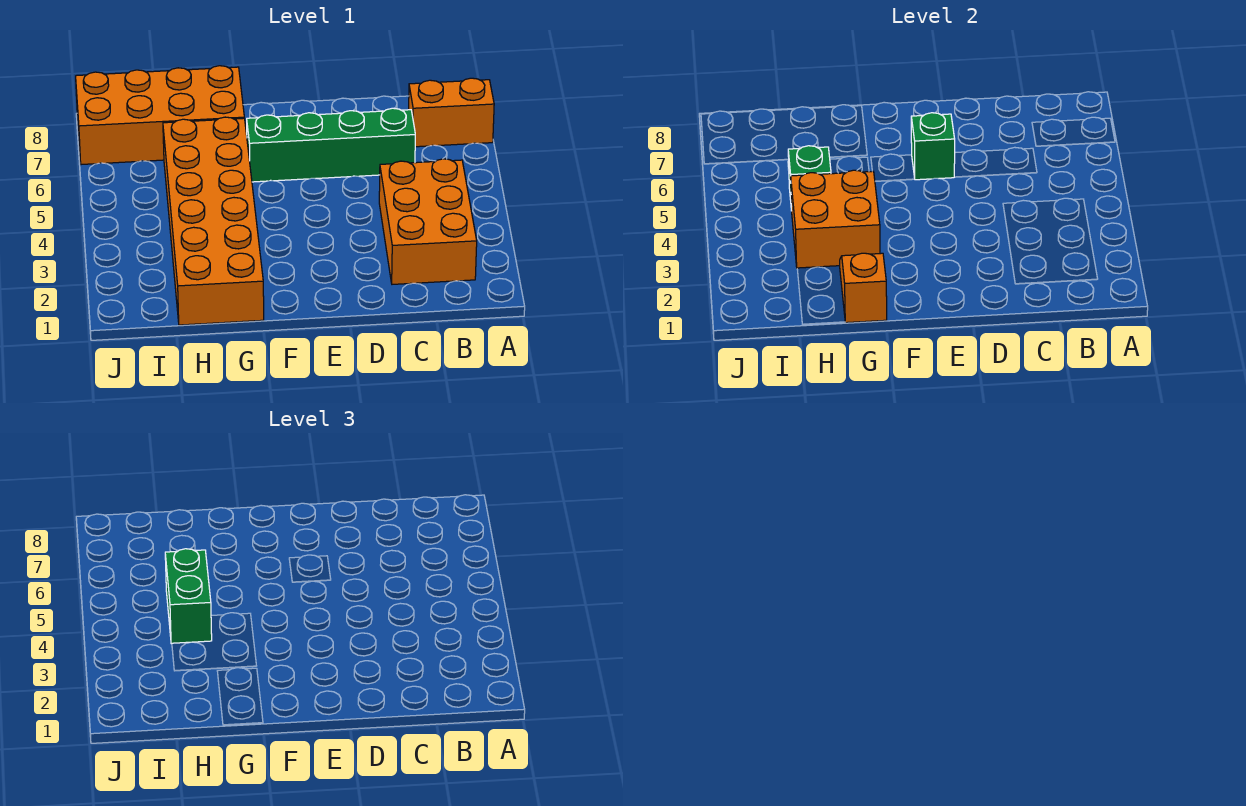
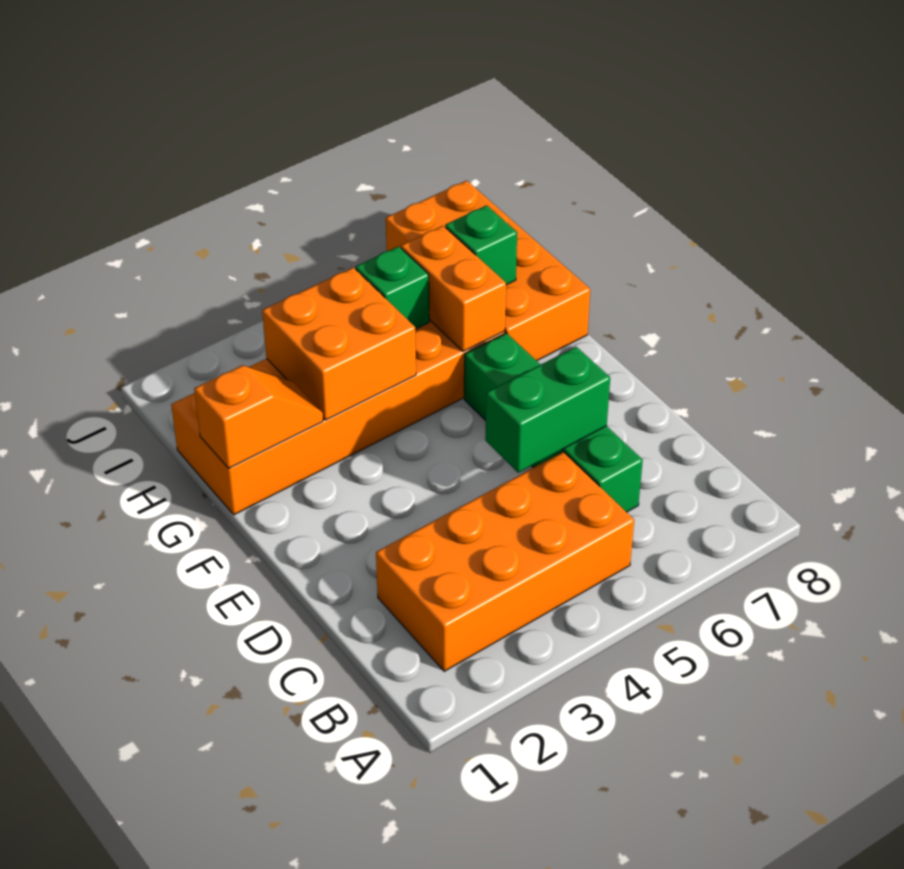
orange brick A7:B7 level 1 -> orange brick G6:H6 level 2
orange brick B2:C4 level 1 -> orange brick B2:C5 level 1
green brick E6 level 2 -> green brick H7 level 2
green brick H4:H5 level 3 -> green brick D5:D6 level 2

